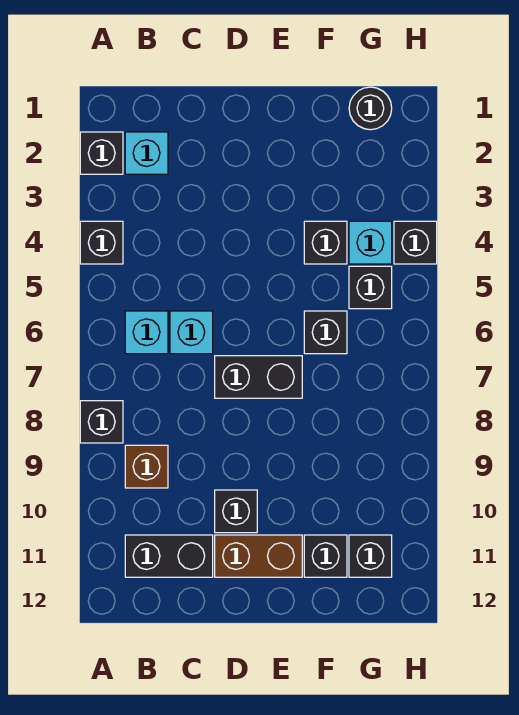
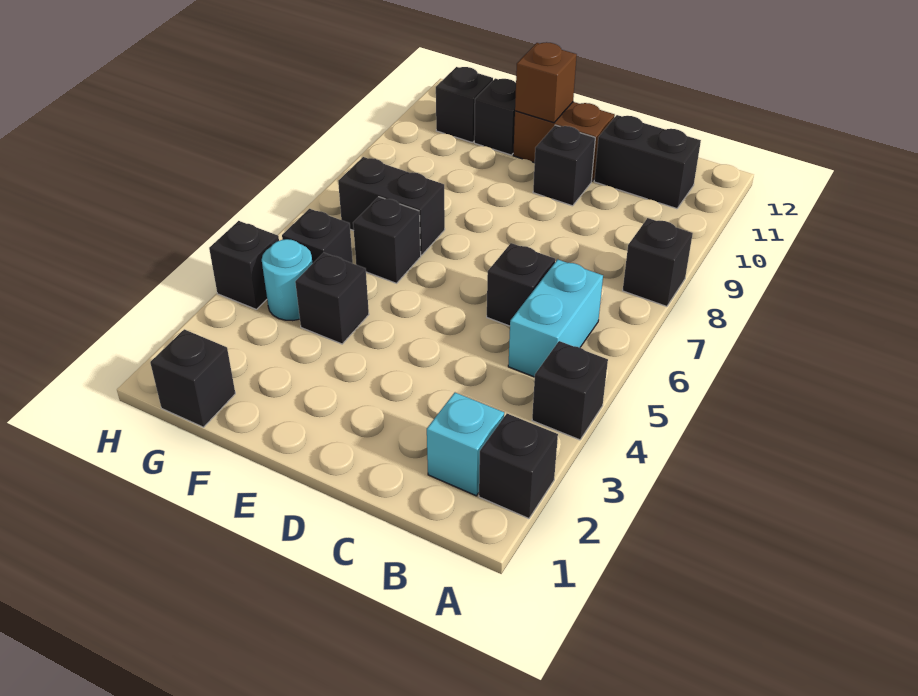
cyan brick B6 level 1 -> cyan brick B5:B6 level 1
brown brick B9 level 1 -> brown brick E11 level 2
cyan brick C6 level 1 -> black brick C6 level 1
black brick D7:E7 level 1 -> black brick F7:G7 level 1
black round brick G1 level 1 -> black brick G1 level 1
cyan brick G4 level 1 -> cyan round brick G4 level 1

